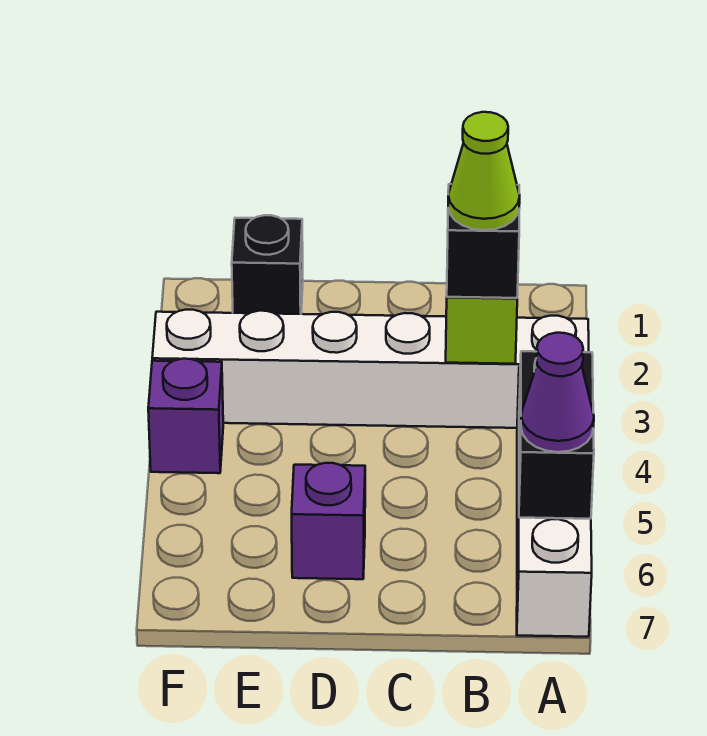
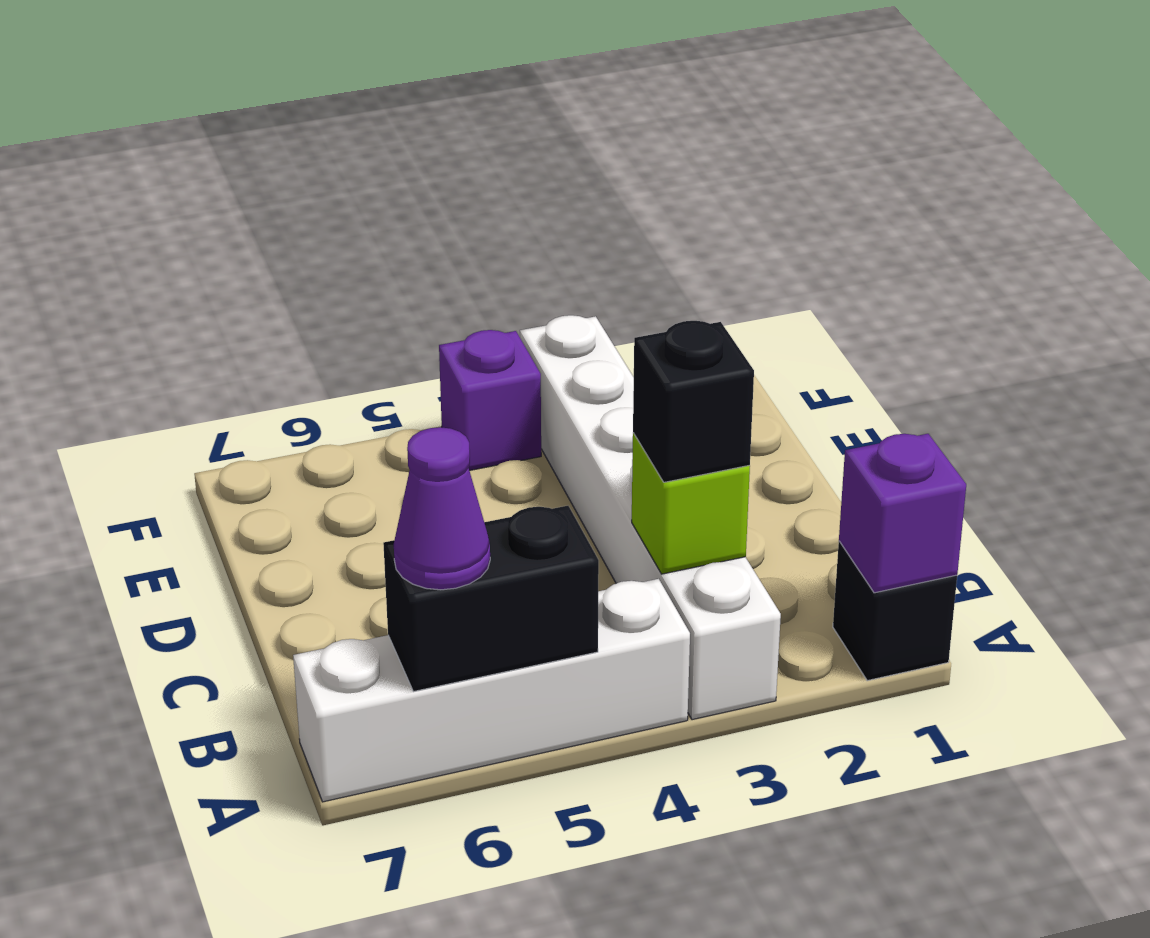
lime cone B3 level 4 -> none
purple brick D6 level 1 -> purple brick A1 level 2
black brick E1 level 1 -> black brick A1 level 1

